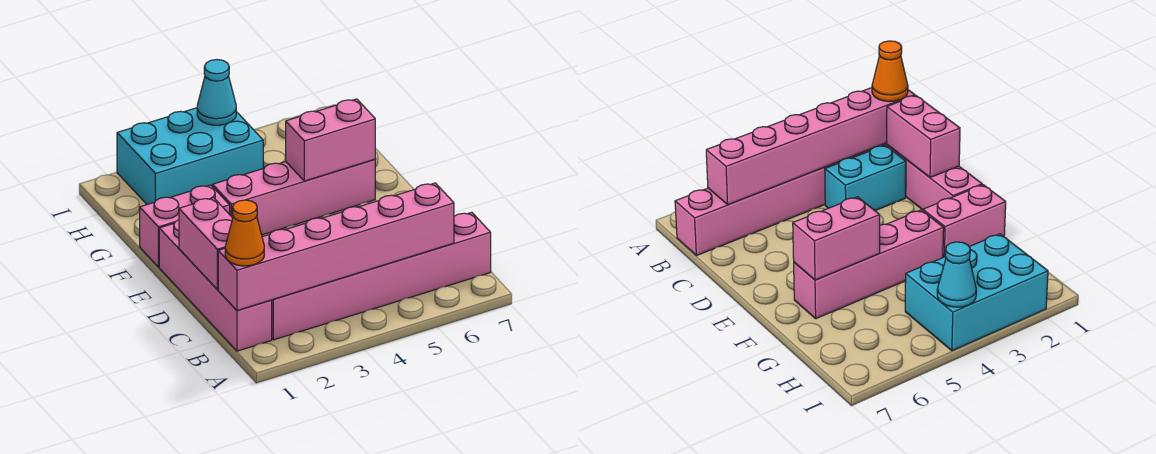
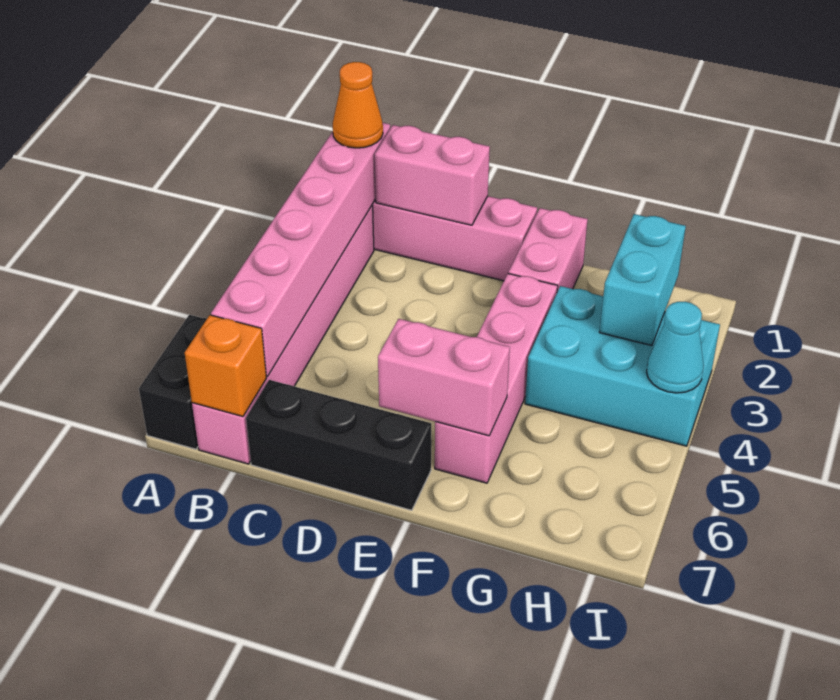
none -> black brick A6:A7 level 1
none -> orange brick B7 level 2
cyan brick C2:C3 level 1 -> cyan brick H2:H3 level 2
none -> black brick C7:E7 level 1
pink brick F5:F6 level 2 -> pink brick E6:F6 level 2
cyan brick H2:I4 level 1 -> cyan brick G3:I4 level 1

